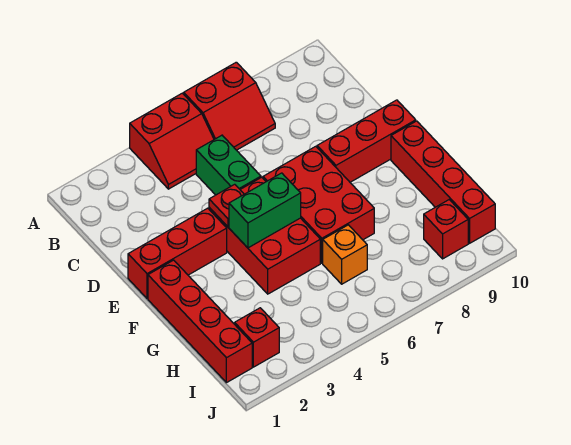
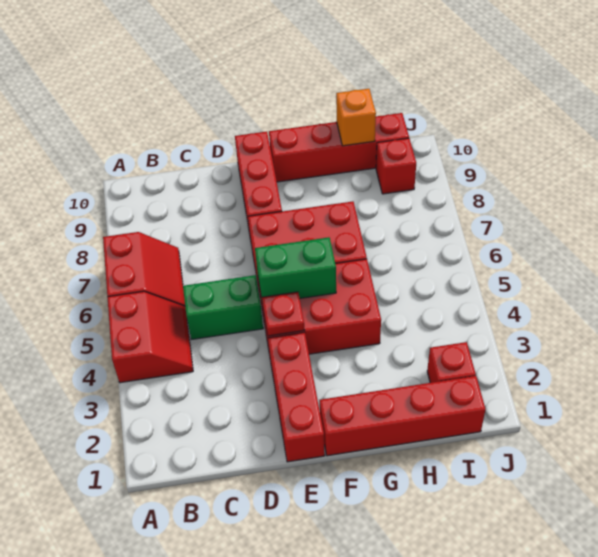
green brick F4:F5 level 2 -> green brick E5:F5 level 2
orange brick H6 level 1 -> orange brick H10 level 2

